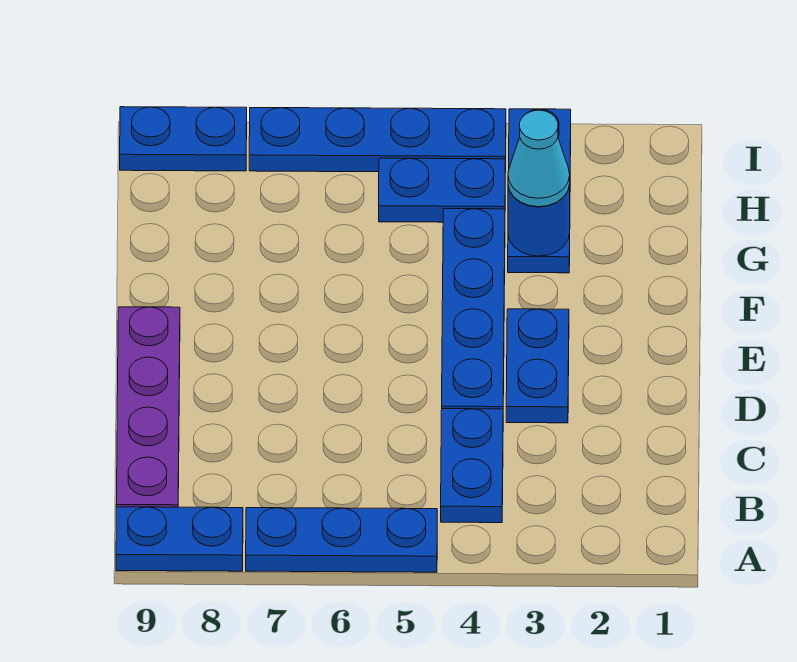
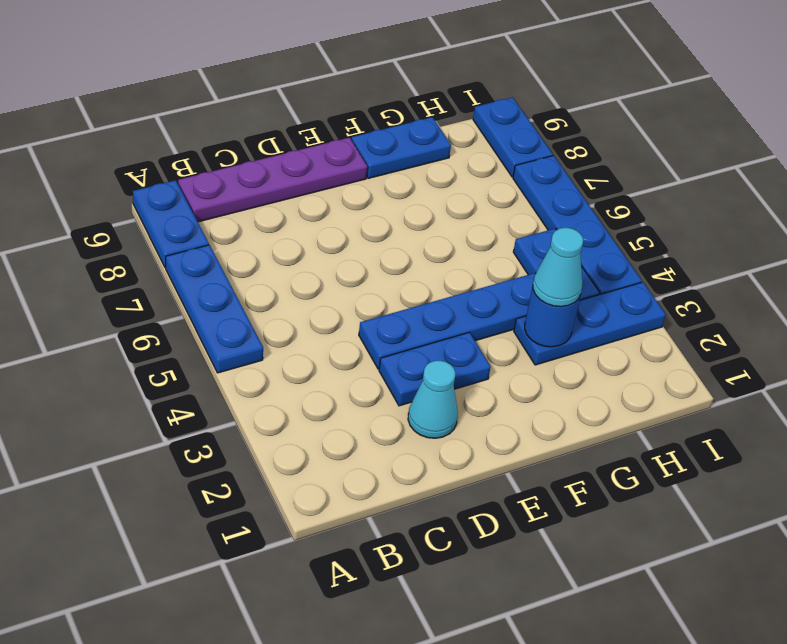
blue plate B4:C4 level 1 -> blue plate F9:G9 level 1
none -> cyan cone D2 level 1

